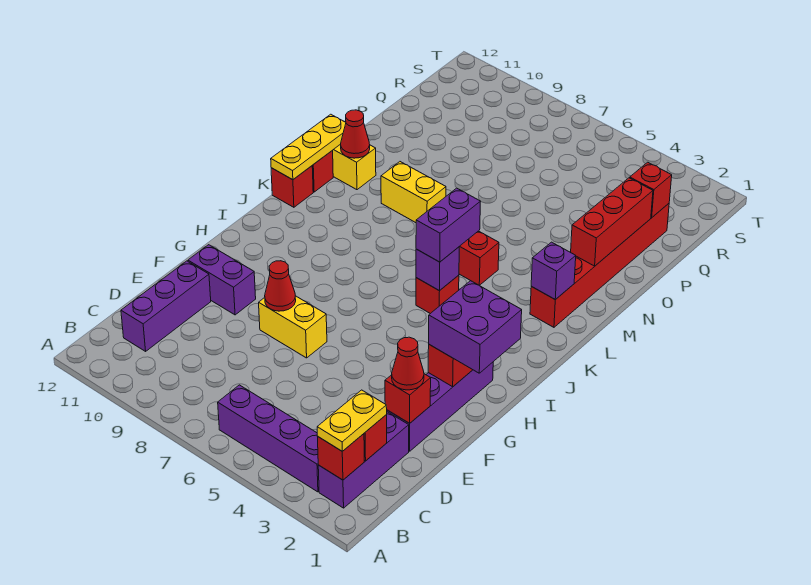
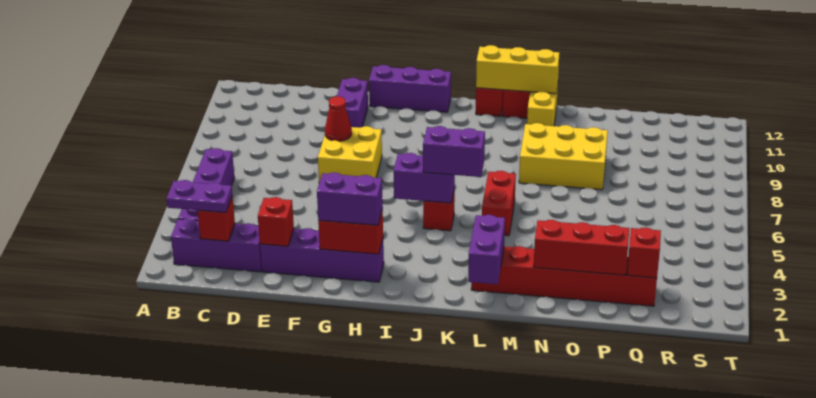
red brick B2 level 2 -> none
yellow plate B2:C2 level 3 -> purple plate B2:C2 level 3
purple brick C11:E11 level 1 -> purple brick G12:I12 level 1
red cone E2 level 3 -> none
yellow brick F7:F8 level 1 -> yellow brick F7:G8 level 1
purple brick G1:H2 level 3 -> purple brick G2:H2 level 3
purple brick J5 level 2 -> purple brick I5:J5 level 2
yellow plate K12:M12 level 2 -> yellow brick K12:M12 level 2
purple brick L2 level 2 -> purple brick L1:L2 level 2
yellow brick M8:M9 level 1 -> yellow brick M8:O9 level 1
red cone M11 level 2 -> none

